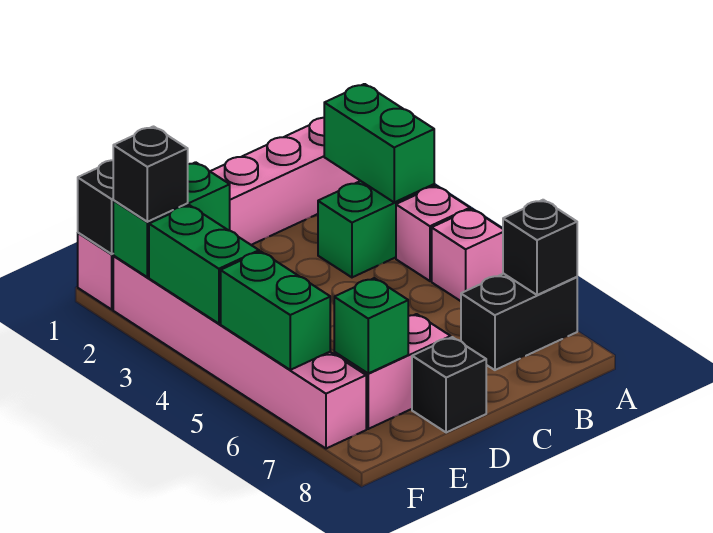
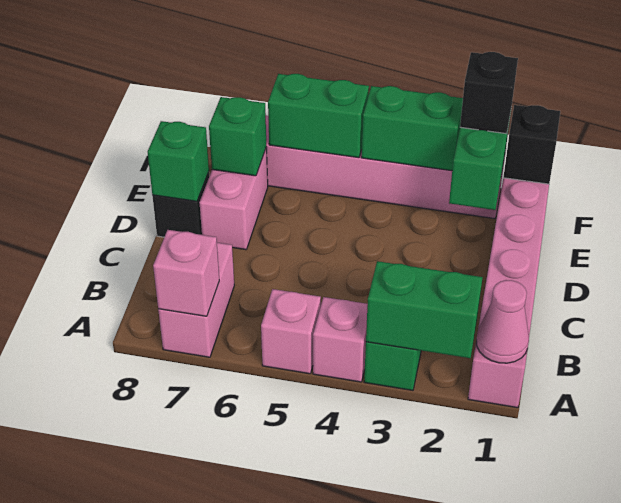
none -> pink cone A1 level 2
black brick A7:B7 level 1 -> pink brick A7:B7 level 1
black brick A7 level 2 -> pink brick A7 level 2
none -> green brick D8 level 2

